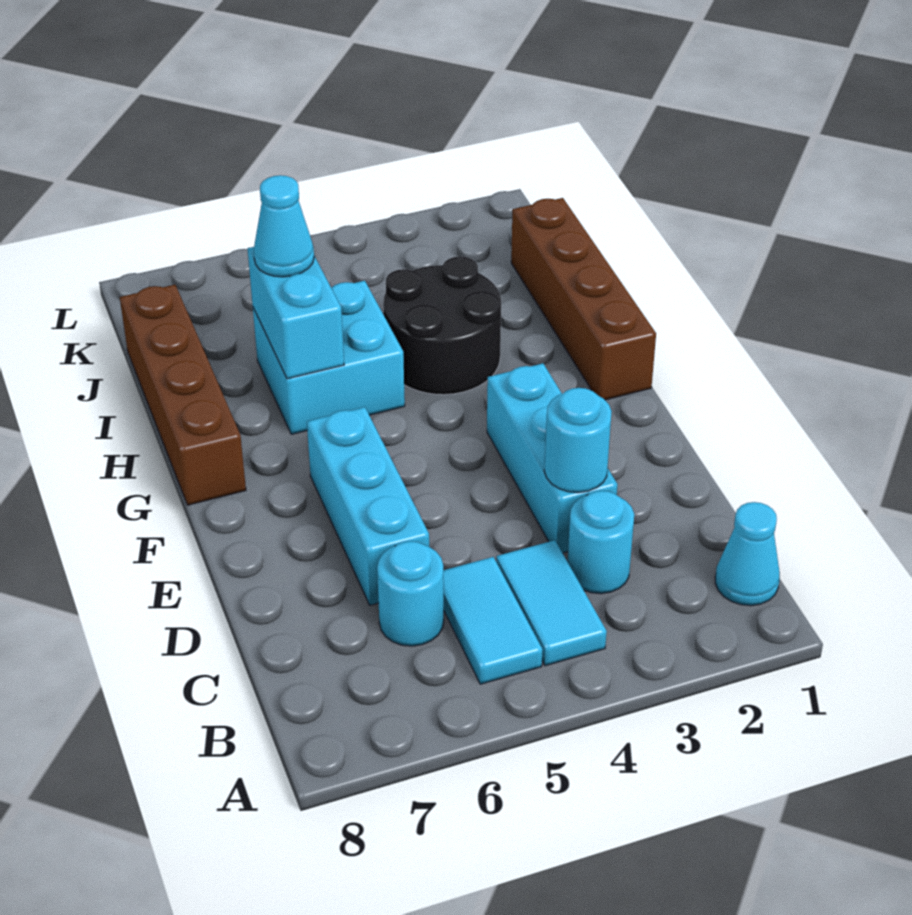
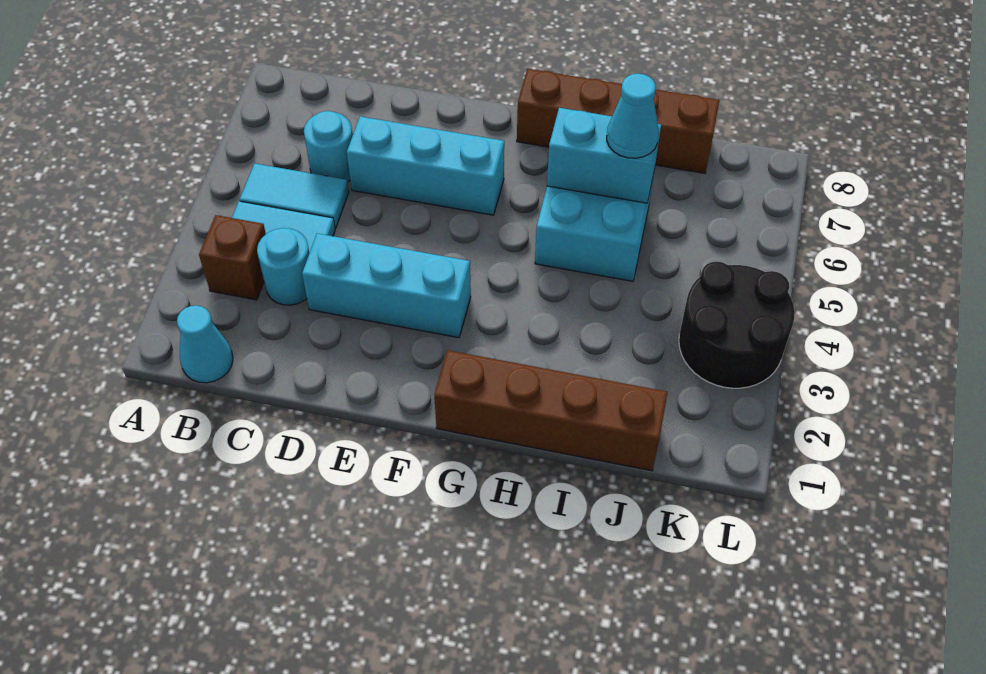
none -> brown brick B3 level 1
cyan round brick D3 level 2 -> none
black round brick H3:I4 level 1 -> black round brick K3:L4 level 1

